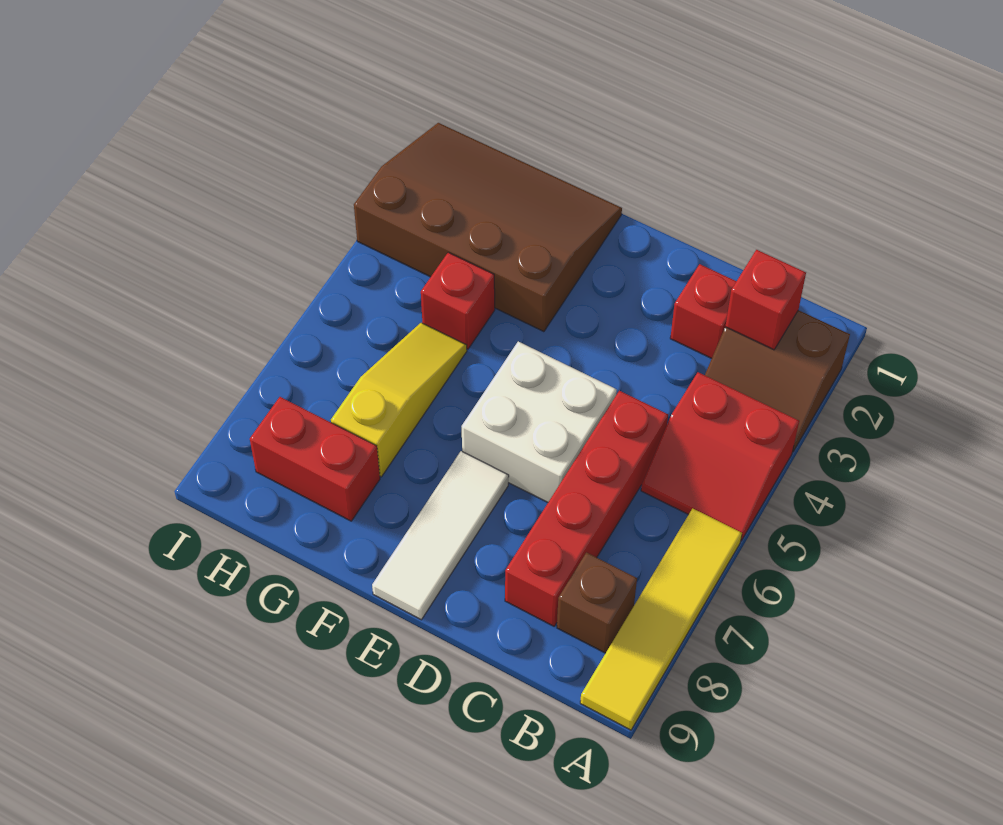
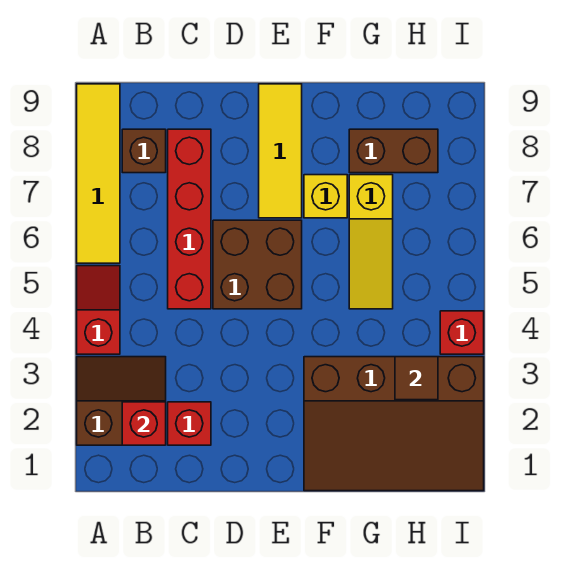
red slope A4:B5 level 1 top 4 -> red slope A4:A5 level 1 top 4
white brick D5:E6 level 1 -> brown brick D5:E6 level 1
white tile E7:E9 level 1 -> yellow tile E7:E9 level 1
none -> yellow brick F7 level 1
red brick G4 level 1 -> red brick I4 level 1
red brick G8:H8 level 1 -> brown brick G8:H8 level 1
none -> brown tile H3 level 2

